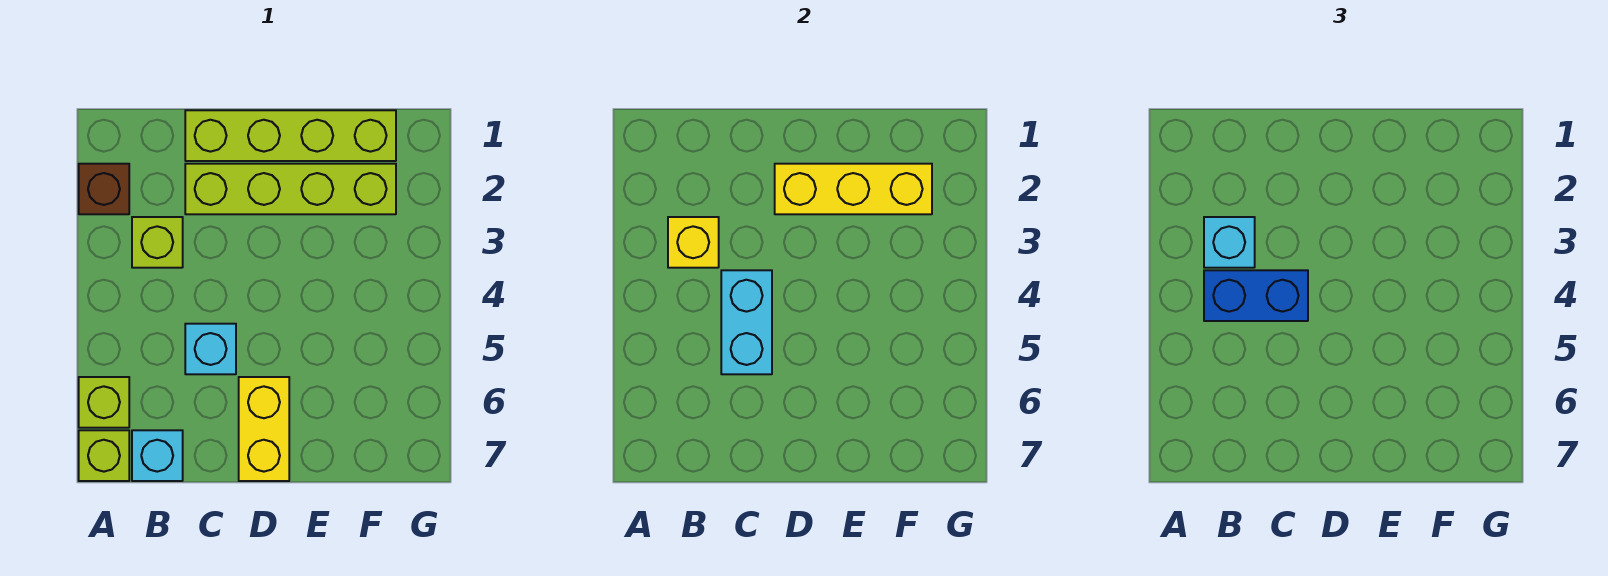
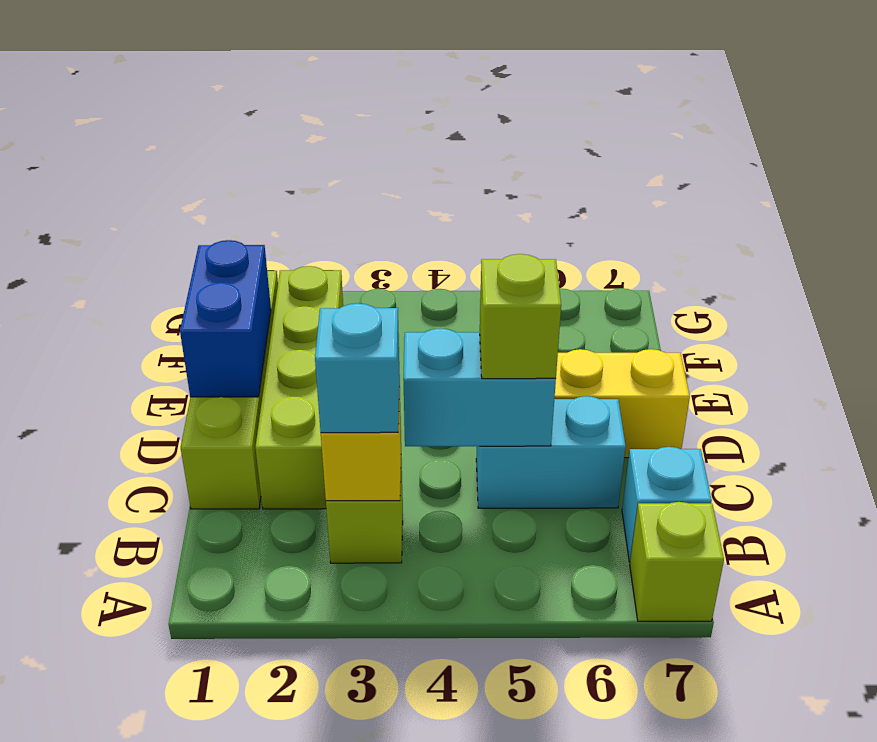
brown brick A2 level 1 -> none
lime brick A6 level 1 -> lime brick C5 level 3
blue brick B4:C4 level 3 -> blue brick D1:E1 level 2
cyan brick C5 level 1 -> cyan brick C5:C6 level 1
yellow brick D2:F2 level 2 -> none

